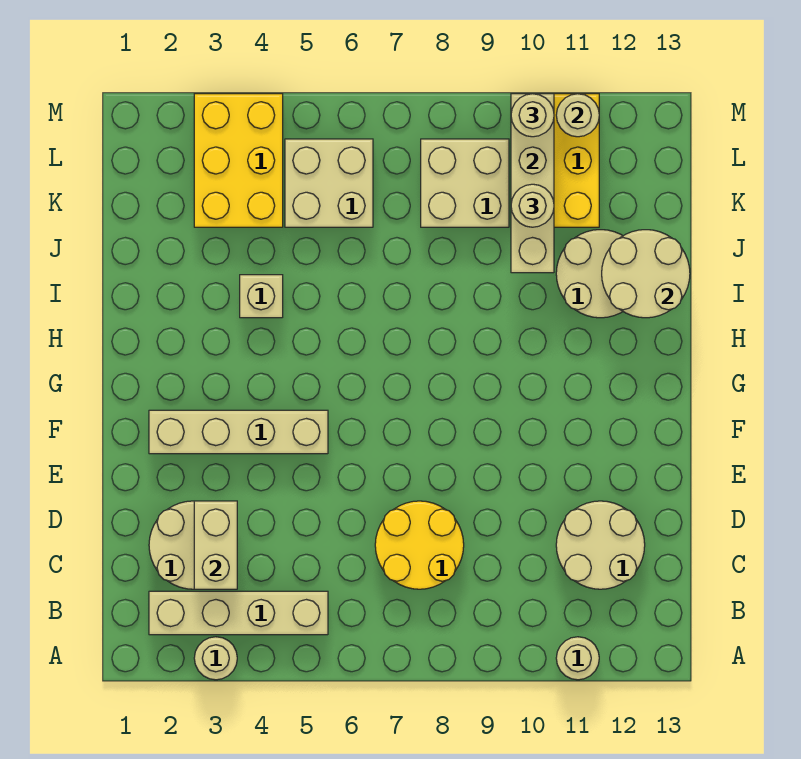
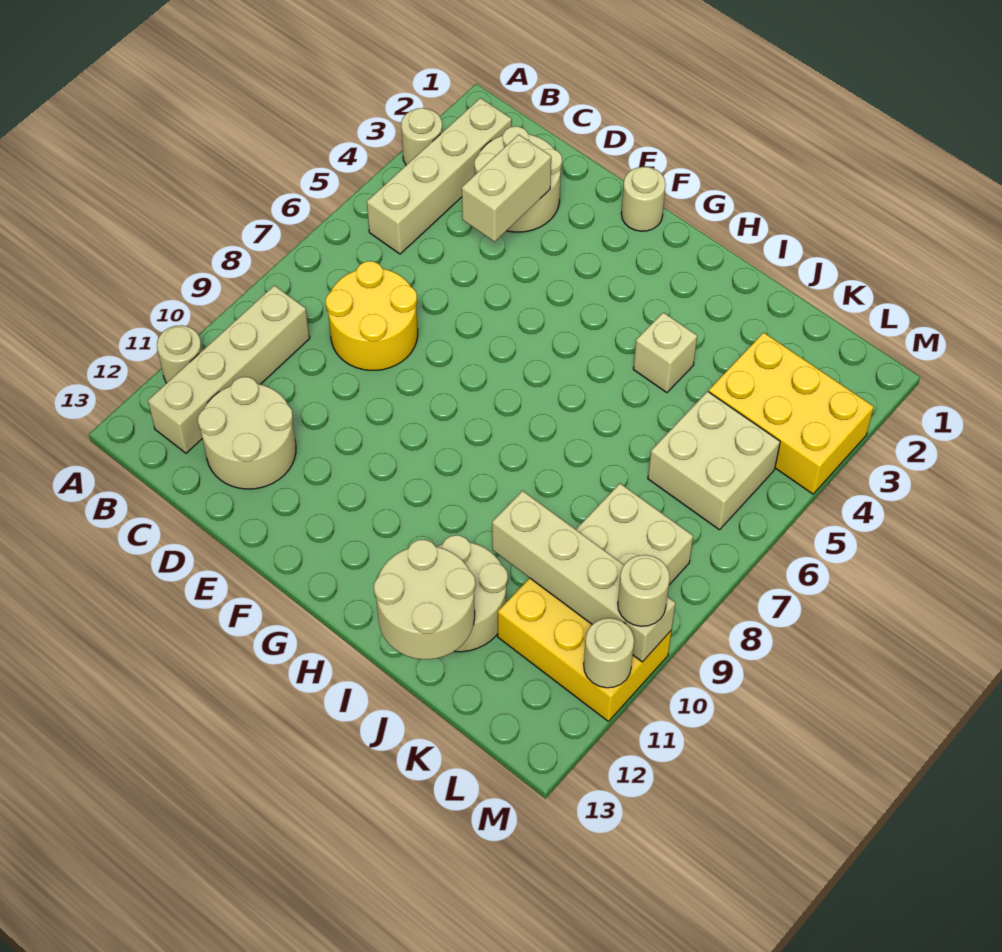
tan brick C3:D3 level 2 -> tan brick D3:D4 level 2
tan brick F2:F5 level 1 -> tan brick B9:B12 level 1
tan round brick K10 level 3 -> tan round brick F1 level 1

